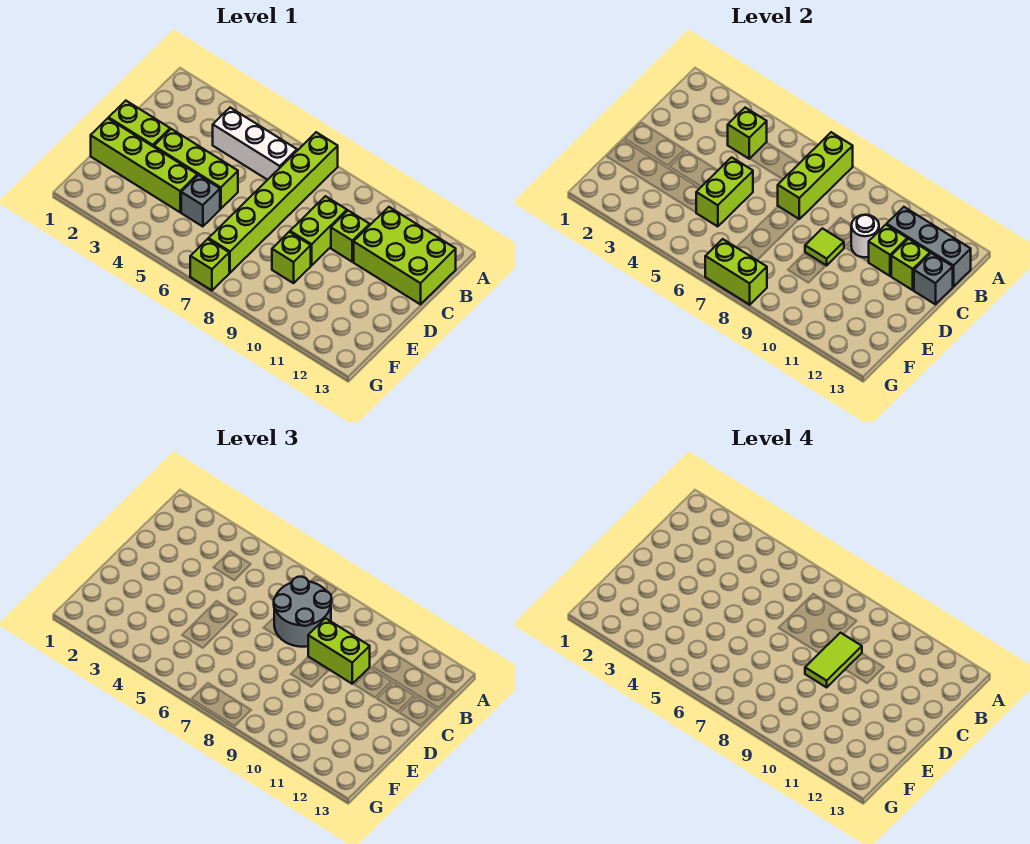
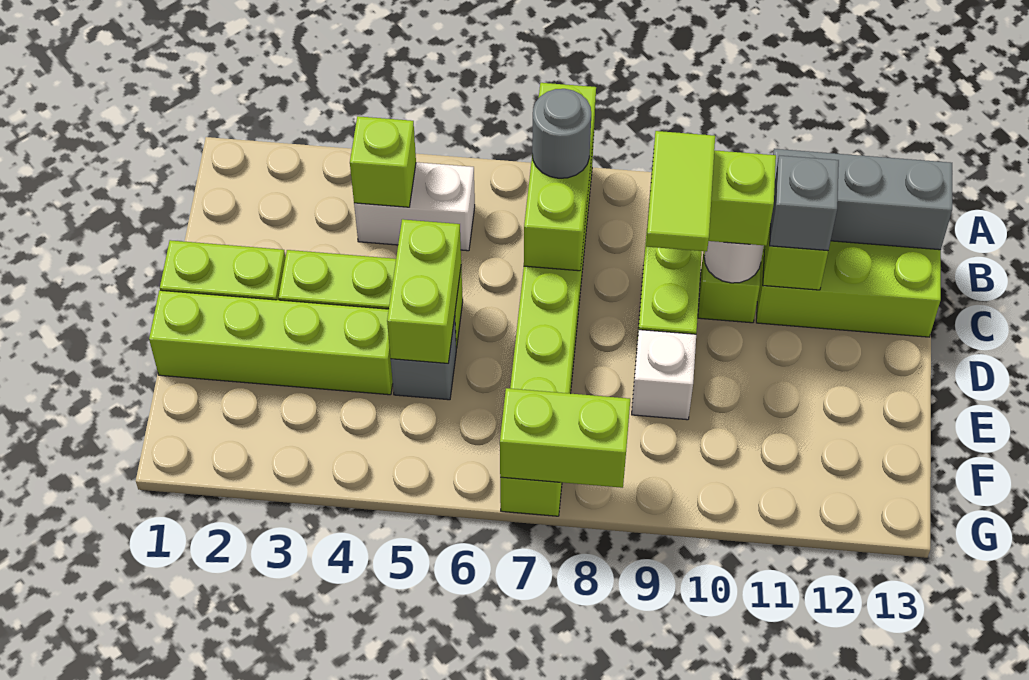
white brick B4:B6 level 1 -> white brick B4:B5 level 1
grey round brick B7:C8 level 3 -> grey round brick B7 level 3
lime brick C12 level 2 -> none
grey brick C13 level 2 -> grey brick C11 level 3
lime tile D9 level 2 -> none
lime brick E9 level 1 -> white brick E9 level 1

